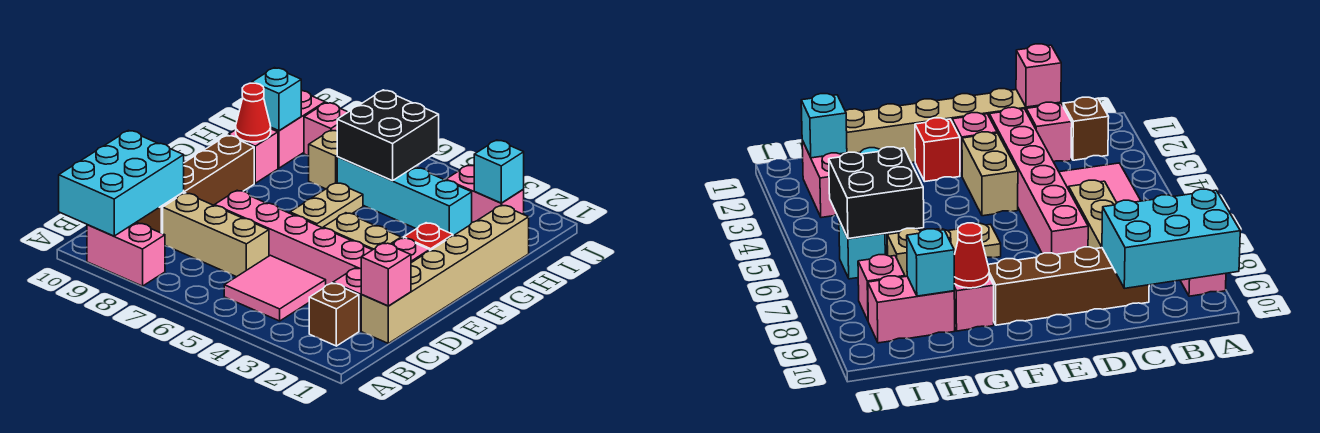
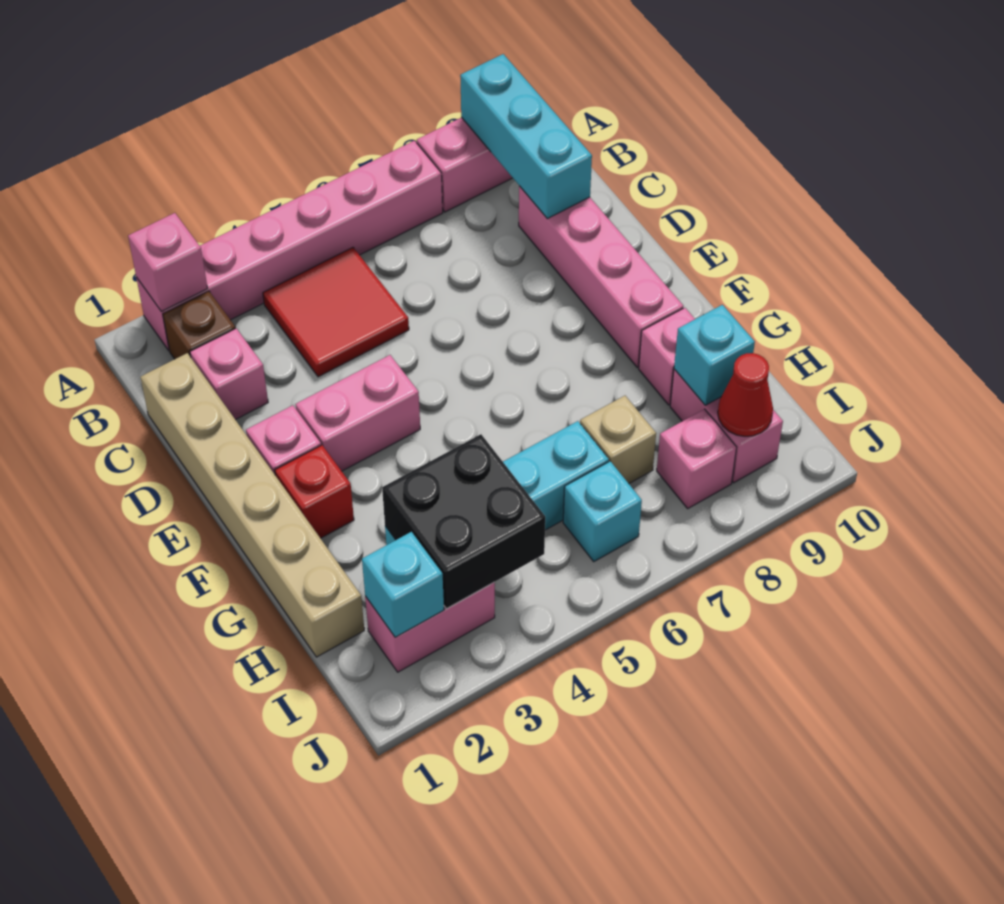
cyan brick A9:C10 level 2 -> cyan brick A9:C9 level 2
pink tile B4:C5 level 1 -> red tile B4:C5 level 1
pink brick C1 level 2 -> pink brick A2 level 2
tan brick C6:C8 level 1 -> none
brown brick C9:F9 level 1 -> pink brick C9:F9 level 1
pink brick D2:D7 level 1 -> pink brick A2:A7 level 1
tan brick E3:E4 level 1 -> pink brick E3:E4 level 1
tan plate F6:G6 level 1 -> none
red cone G9 level 2 -> red cone I9 level 2
black brick H5:I6 level 2 -> black brick H3:I4 level 2

